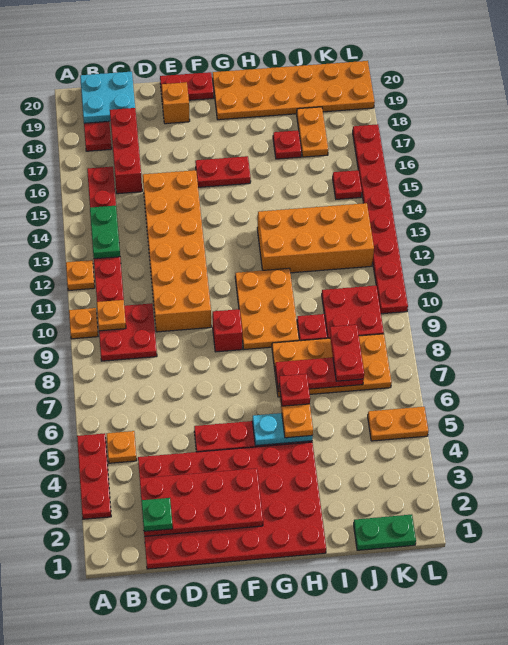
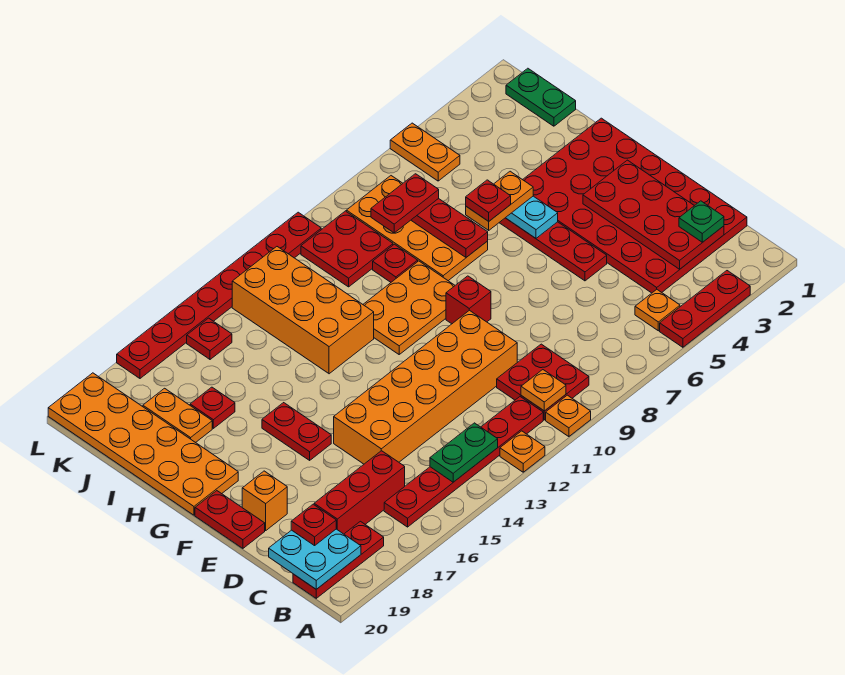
none -> red plate C19 level 3
orange plate J17:J18 level 1 -> orange plate I18:J18 level 1

